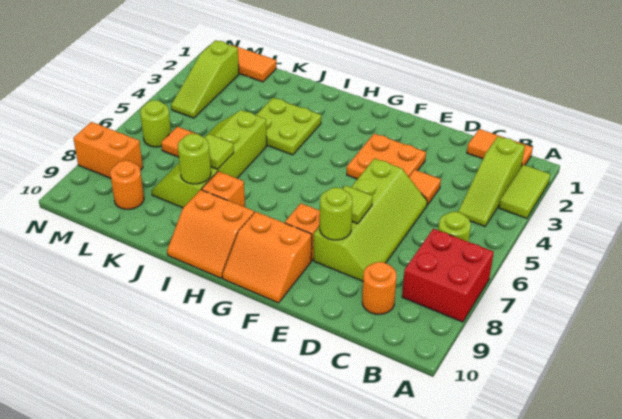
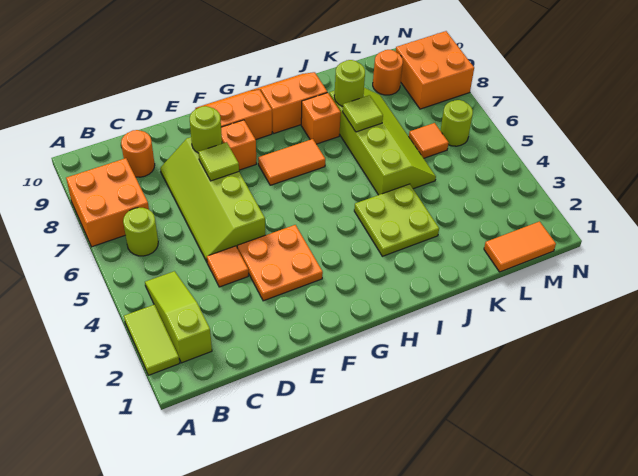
red brick A7:B8 level 1 -> orange brick A7:B8 level 1
orange tile B1:C1 level 1 -> orange tile G7:H7 level 1
lime slope M2:M4 level 1 top 2 -> none
orange brick M8:N8 level 1 -> orange brick M8:N9 level 1

